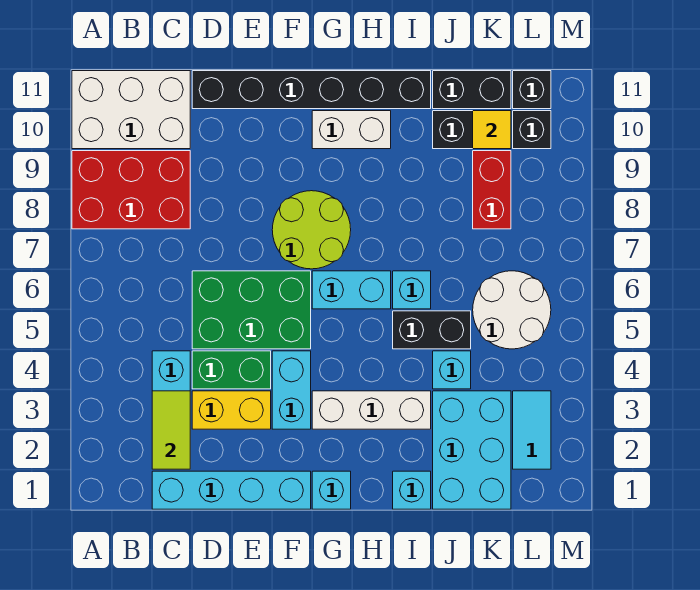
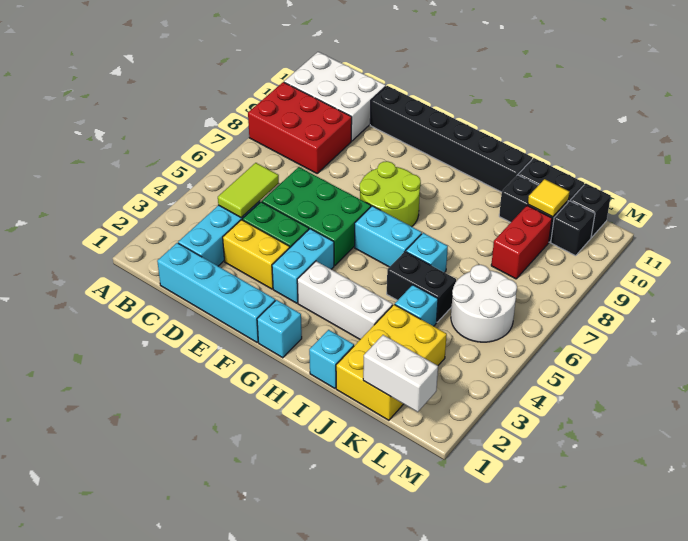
lime tile C2:C3 level 2 -> lime tile C4:C5 level 2
white brick G10:H10 level 1 -> white brick K1:L1 level 2
cyan brick J1:K3 level 1 -> yellow brick J1:K3 level 1
cyan tile L2:L3 level 1 -> none

